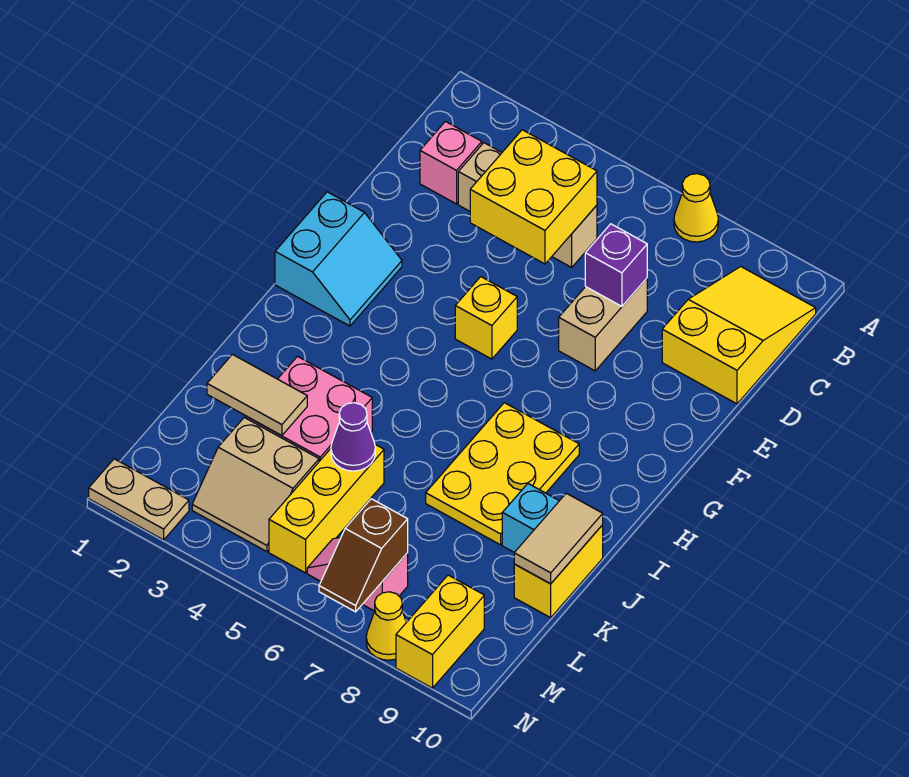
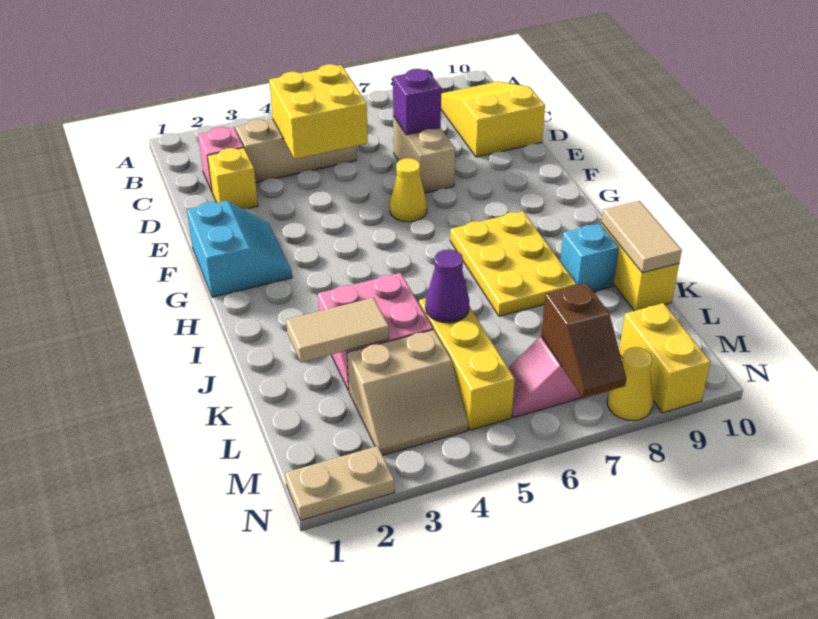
yellow cone A7 level 1 -> yellow cone F6 level 1
yellow brick F5 level 1 -> yellow brick D2 level 1

